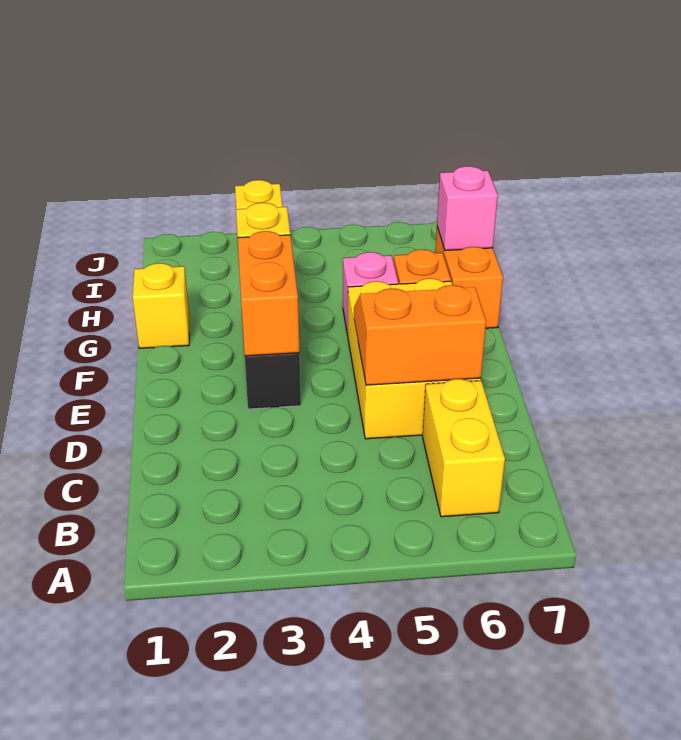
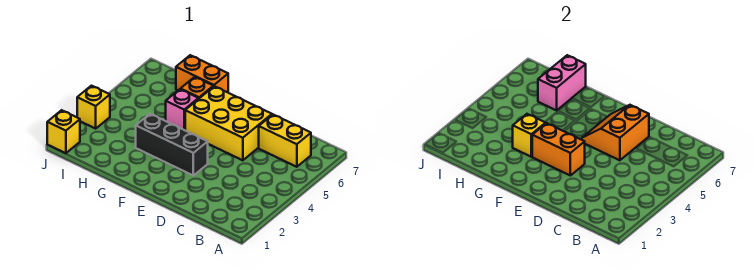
yellow brick G1 level 1 -> yellow brick J1 level 1
pink brick H7 level 2 -> pink brick H6:H7 level 2

